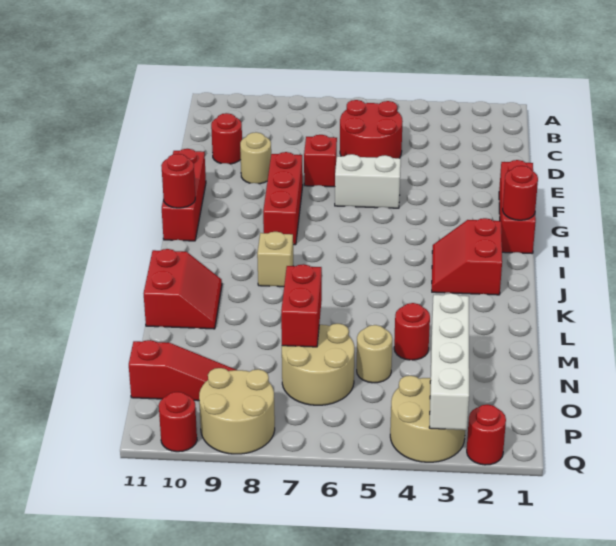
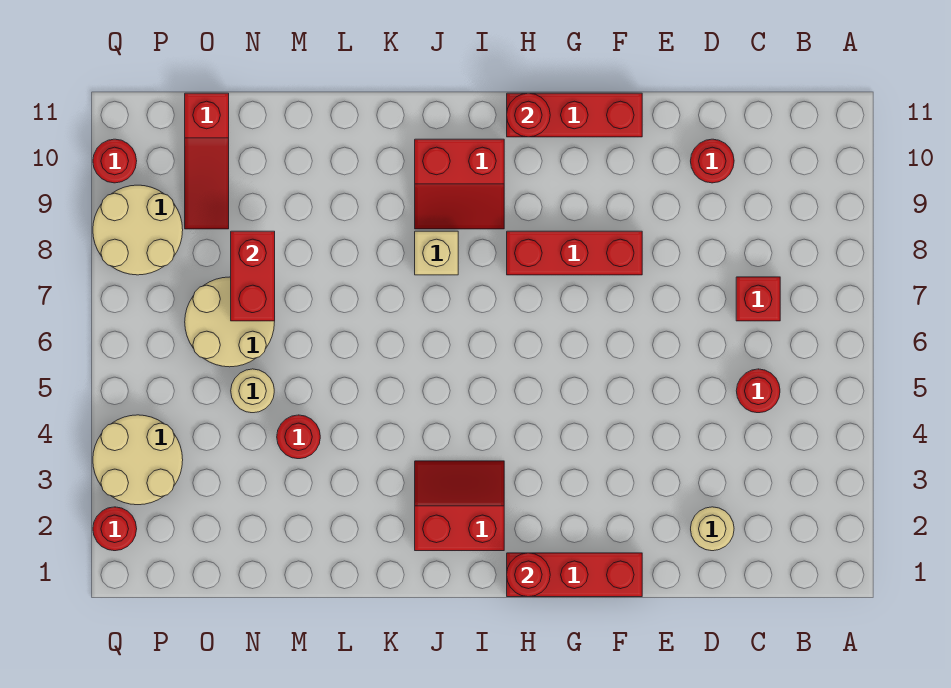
red round brick C5:D6 level 1 -> red round brick C5 level 1
red brick E7 level 1 -> red brick C7 level 1
tan round brick E9 level 1 -> tan round brick D2 level 1
white brick F5:F6 level 1 -> none
red slope K10:L11 level 1 top 11 -> red slope I9:J10 level 1 top 10
red brick M7:N7 level 2 -> red brick N7:N8 level 2
white brick N3:Q3 level 2 -> none

